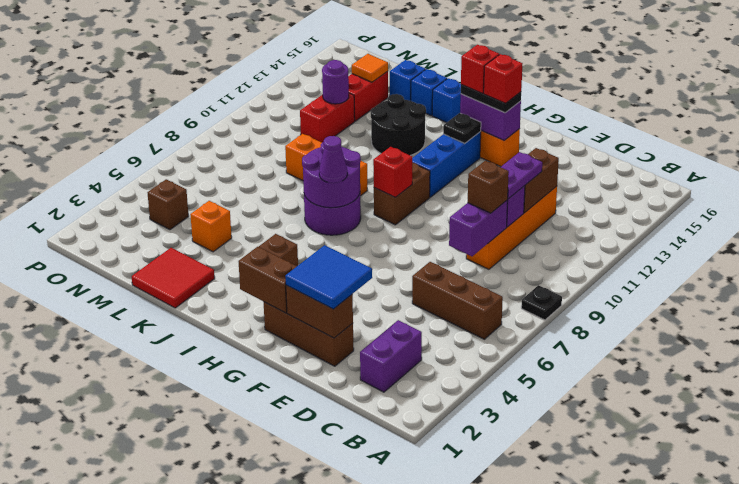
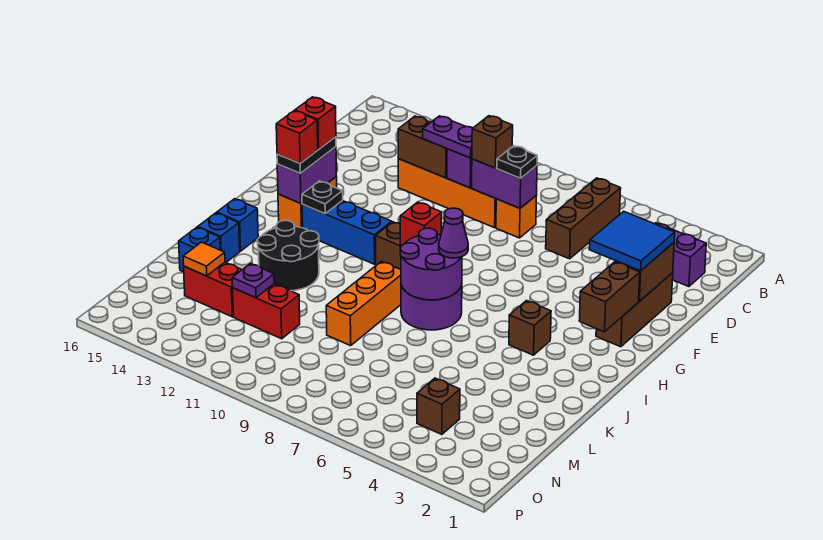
black plate A8 level 1 -> black plate D8 level 3
red tile K1:L2 level 1 -> none
orange brick L4 level 1 -> orange brick D8 level 1
purple round brick M12 level 2 -> purple plate M12 level 2

